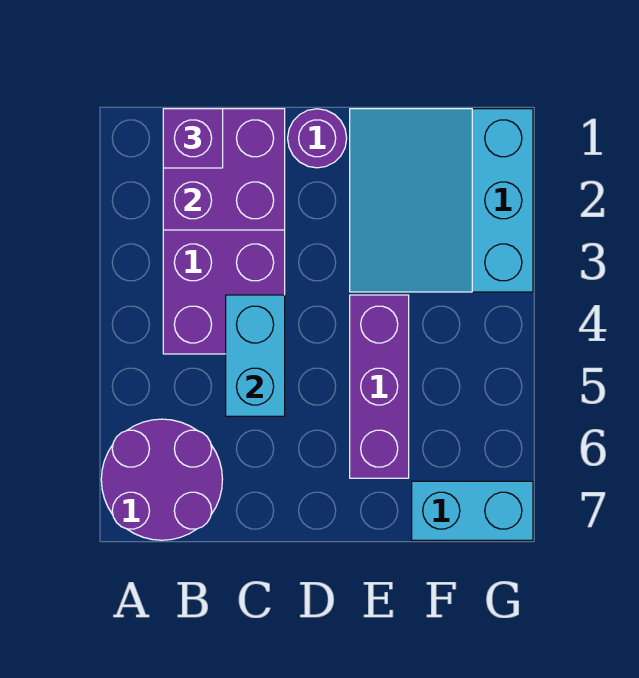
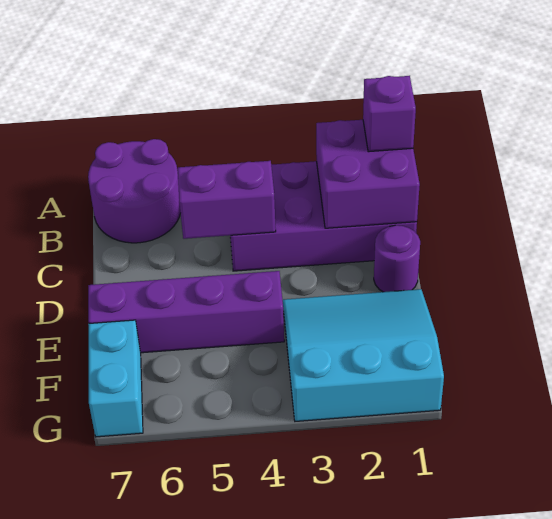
cyan brick C4:C5 level 2 -> purple brick C4:C5 level 2
purple brick E4:E6 level 1 -> purple brick E4:E7 level 1

